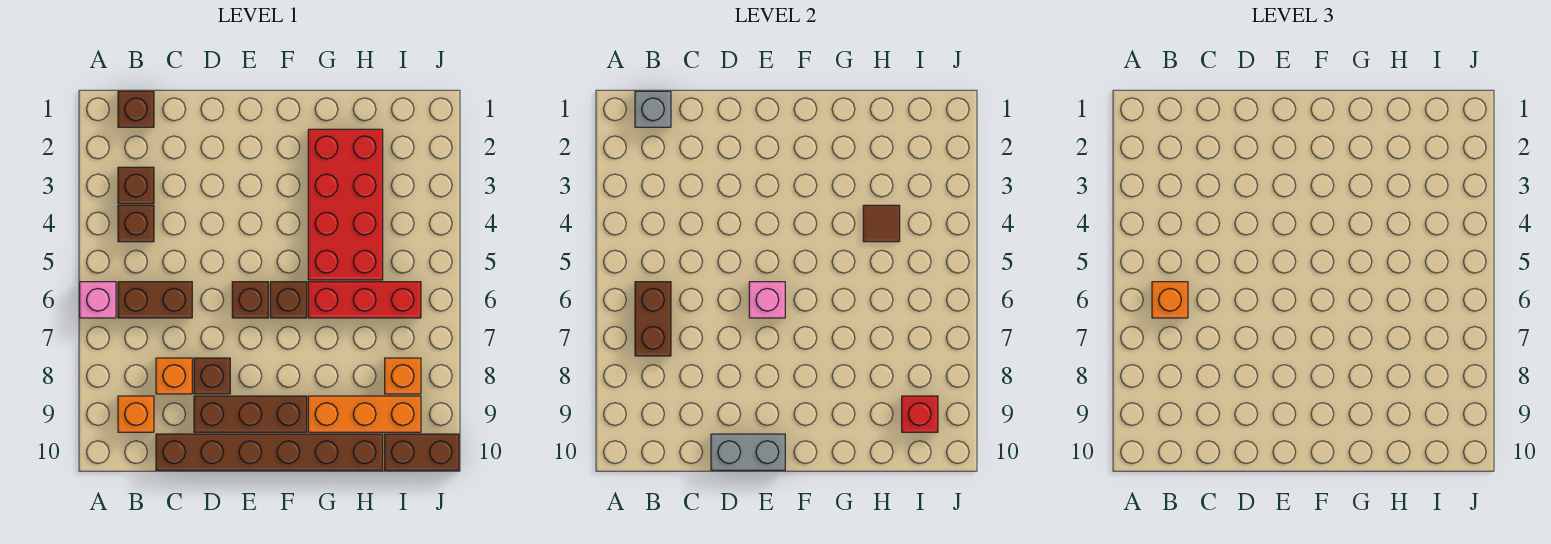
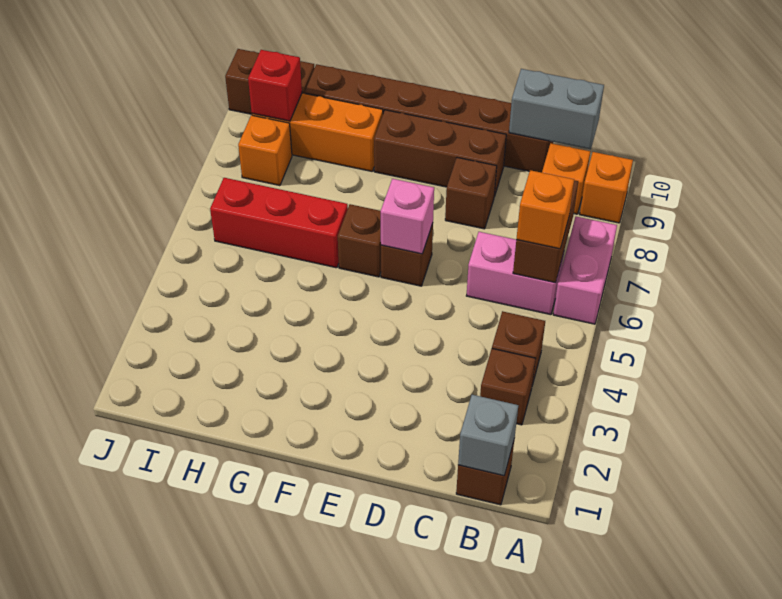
pink brick A6 level 1 -> pink brick A6:A7 level 1
brown brick B6:C6 level 1 -> pink brick B6:C6 level 1
orange brick C8 level 1 -> orange brick A9 level 1
grey brick D10:E10 level 2 -> grey brick B10:C10 level 2
red brick G2:H5 level 1 -> none
brown tile H4 level 2 -> none

